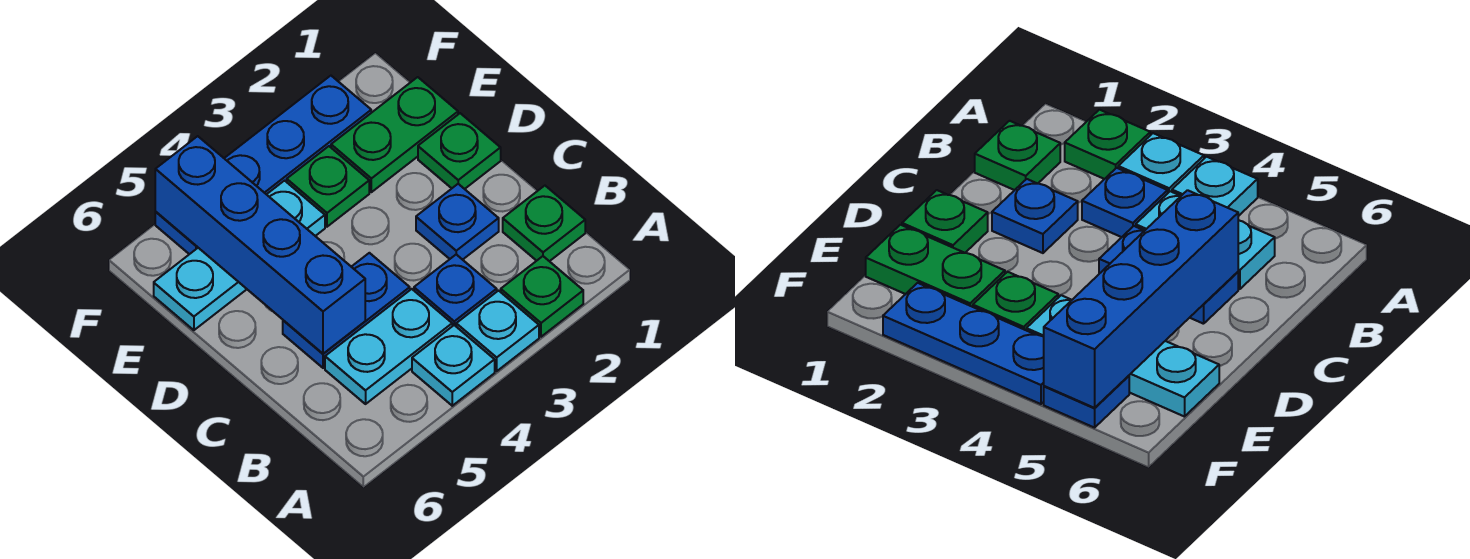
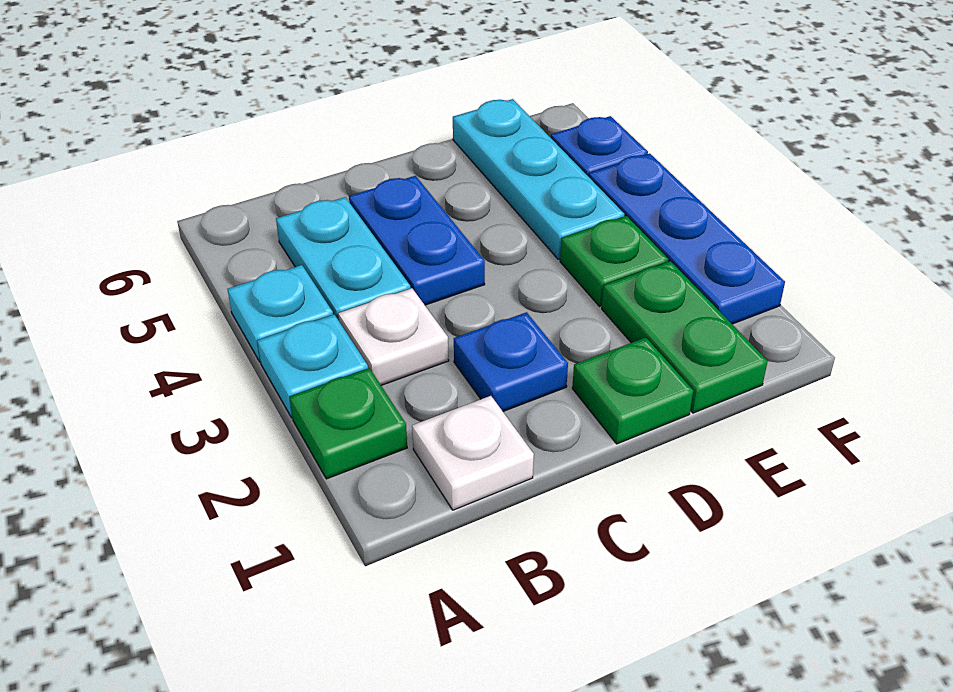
green plate B1 level 1 -> white plate B1 level 1
blue plate B3 level 1 -> white plate B3 level 1
blue brick C5:F5 level 2 -> none

